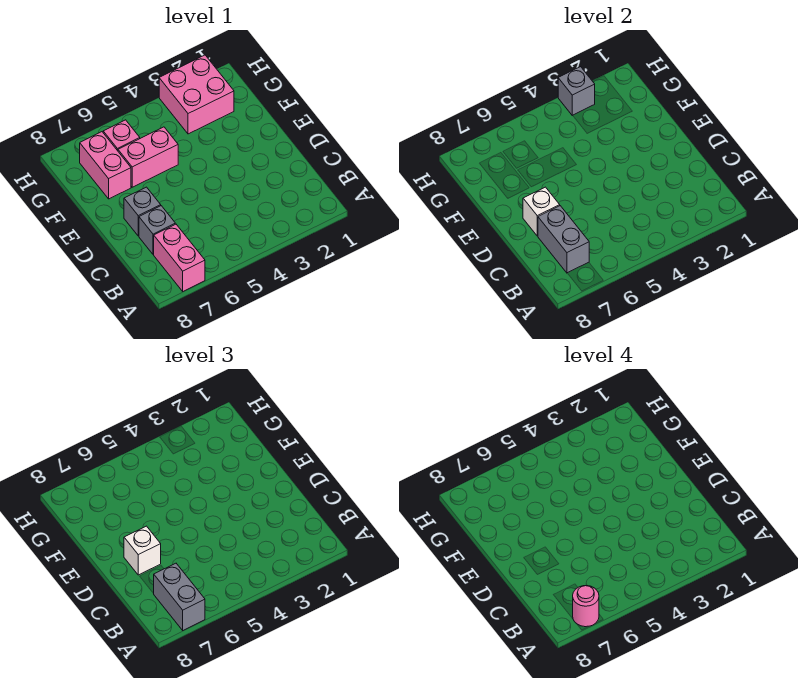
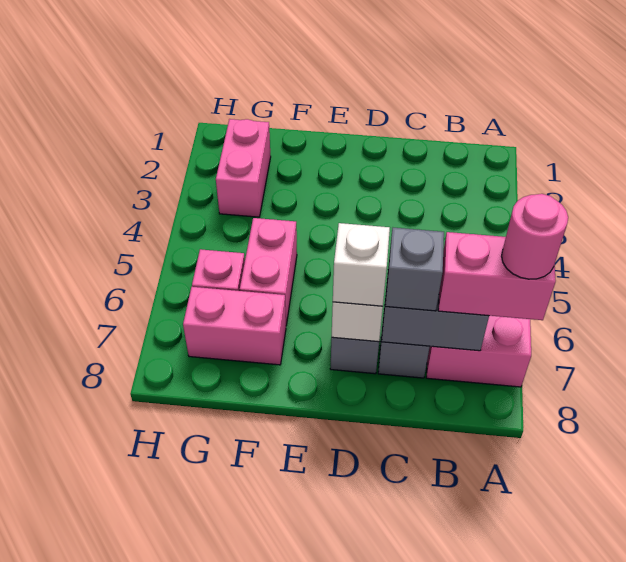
grey brick A7:B7 level 3 -> pink brick A7:B7 level 3
pink brick G2:H3 level 1 -> pink brick G2:G3 level 1
grey brick H3 level 2 -> grey brick C7 level 3

